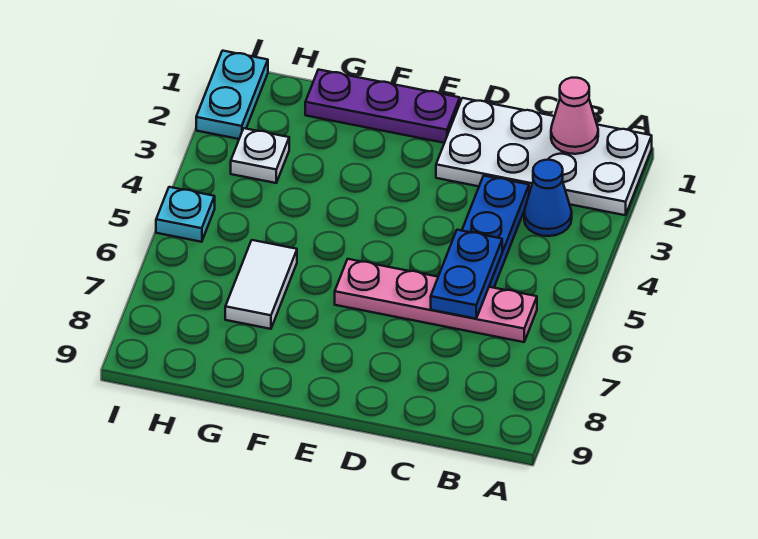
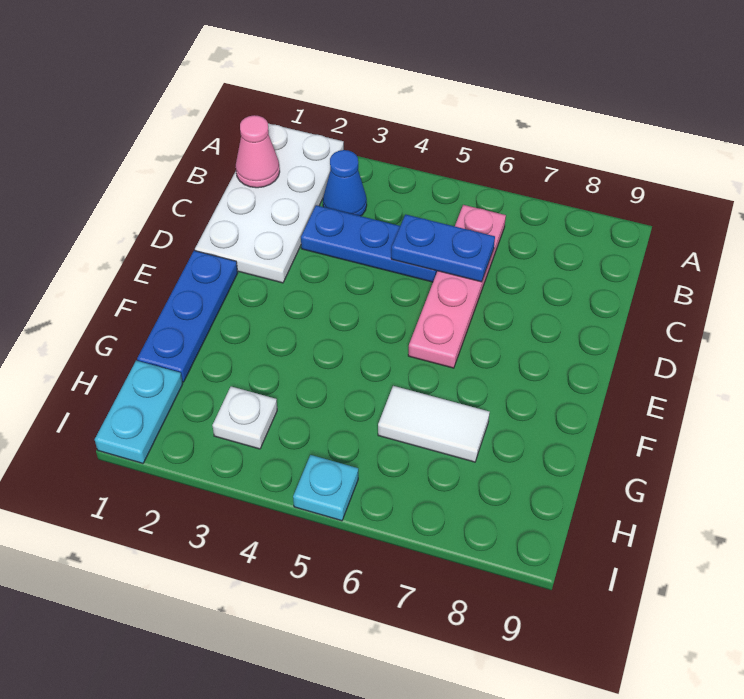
purple plate E1:G1 level 1 -> blue plate E1:G1 level 1
cyan plate I1:I2 level 1 -> cyan plate H1:I1 level 1

